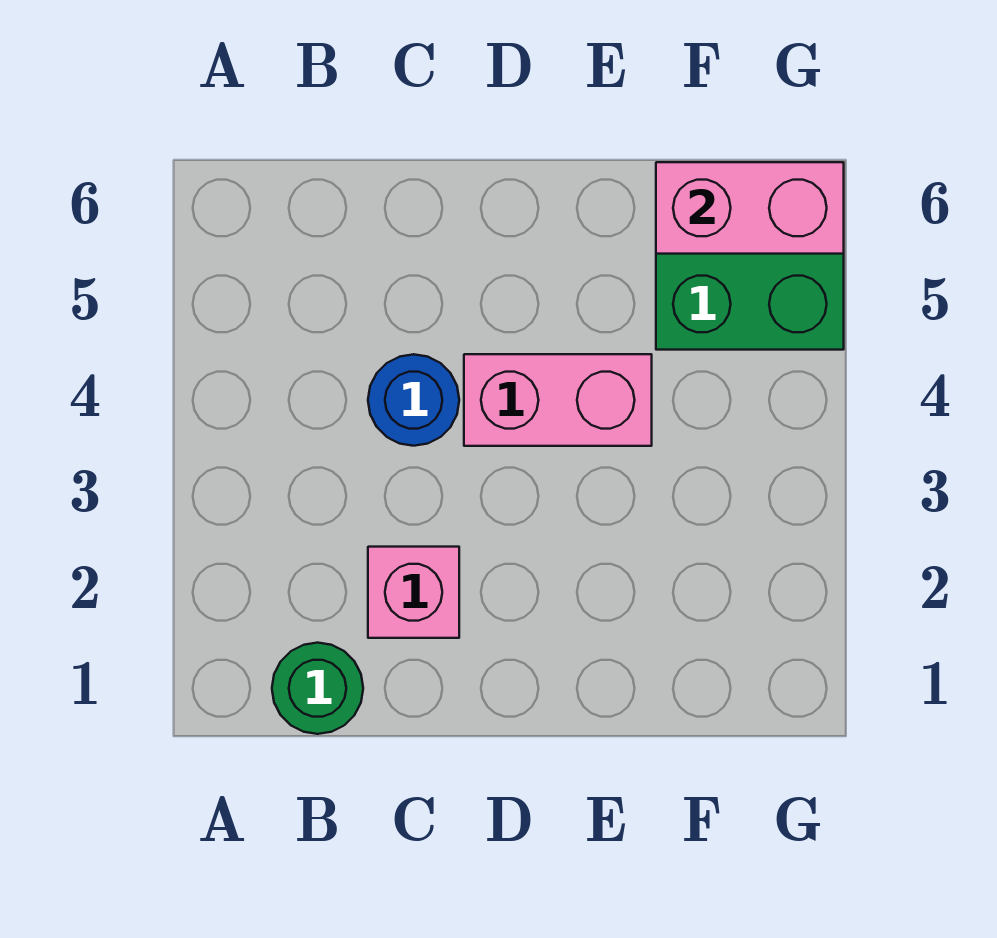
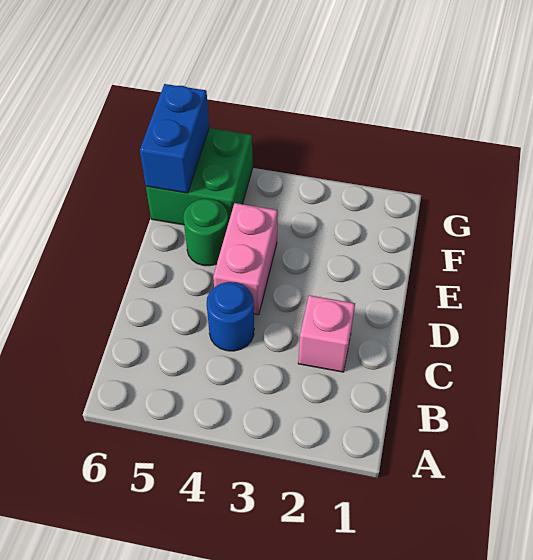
green round brick B1 level 1 -> green round brick E5 level 1
pink brick F6:G6 level 2 -> blue brick F6:G6 level 2

